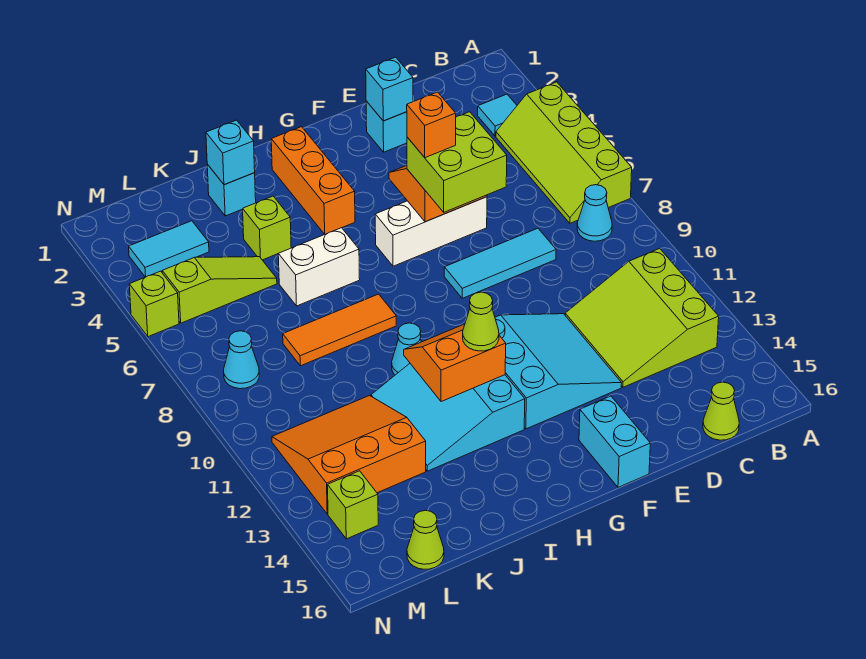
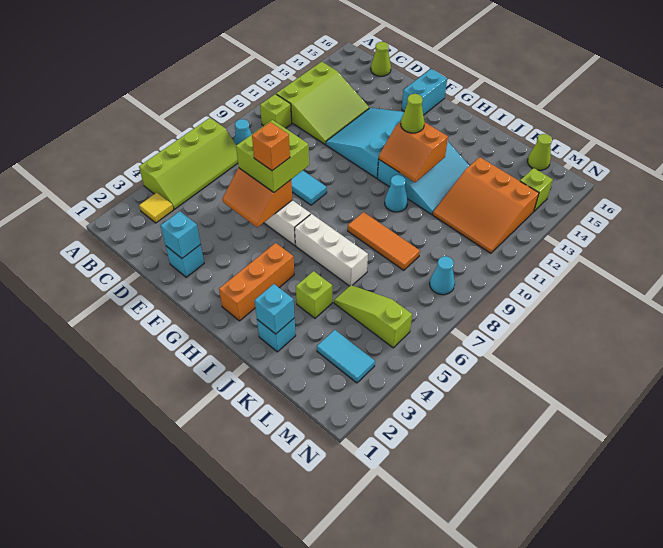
cyan tile B3 level 1 -> yellow tile B3 level 1
white brick I6:J6 level 1 -> white brick H6:J6 level 1
lime brick N5 level 1 -> lime brick B10 level 1

